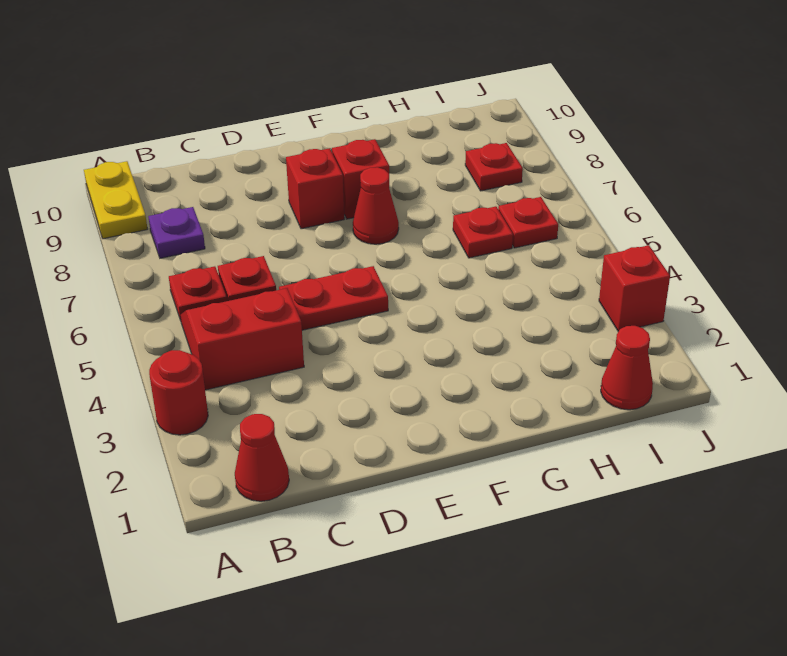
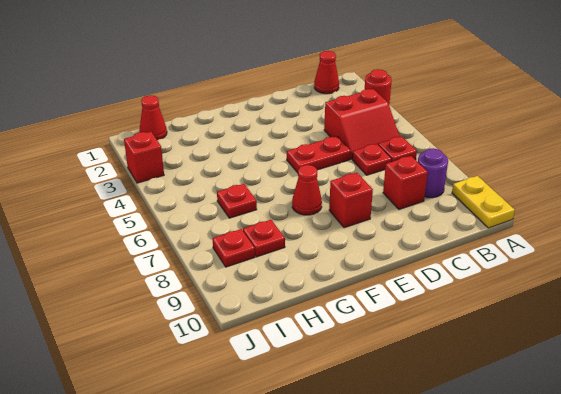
purple plate B8 level 1 -> purple round brick B8 level 1
red brick F8 level 1 -> red brick C8 level 1
red plate I6 level 1 -> red plate H8 level 1

